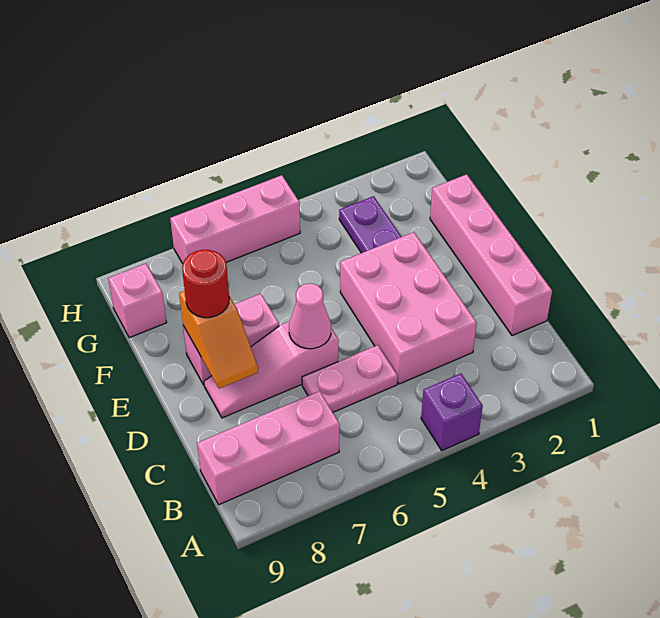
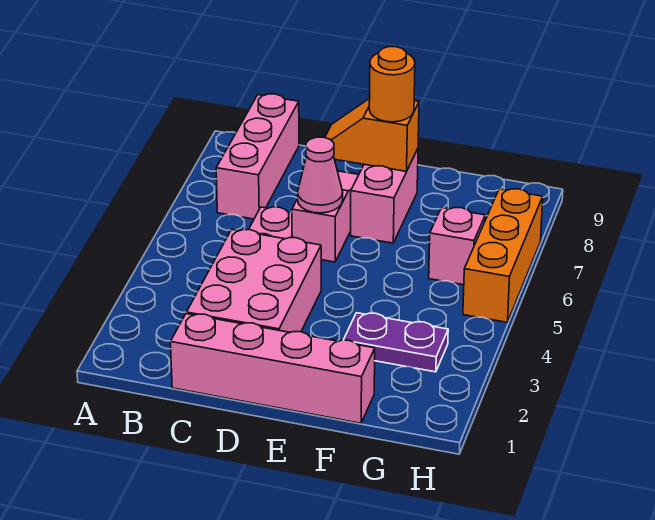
purple brick A4 level 1 -> none
pink brick C3:E4 level 1 -> pink brick C2:D4 level 1
red round brick E8 level 3 -> orange round brick E8 level 3
pink brick G9 level 1 -> pink brick G6 level 1
pink brick H5:H7 level 1 -> orange brick H5:H7 level 1

